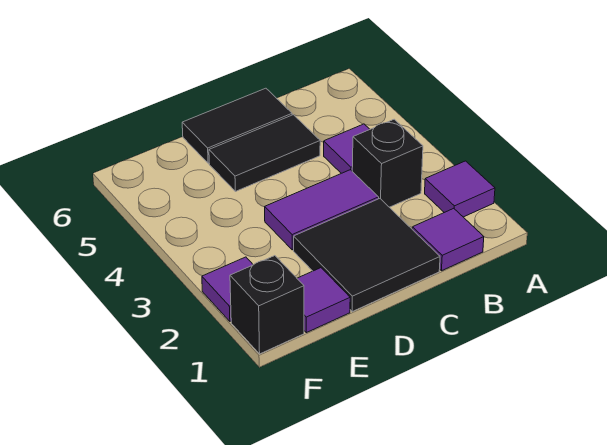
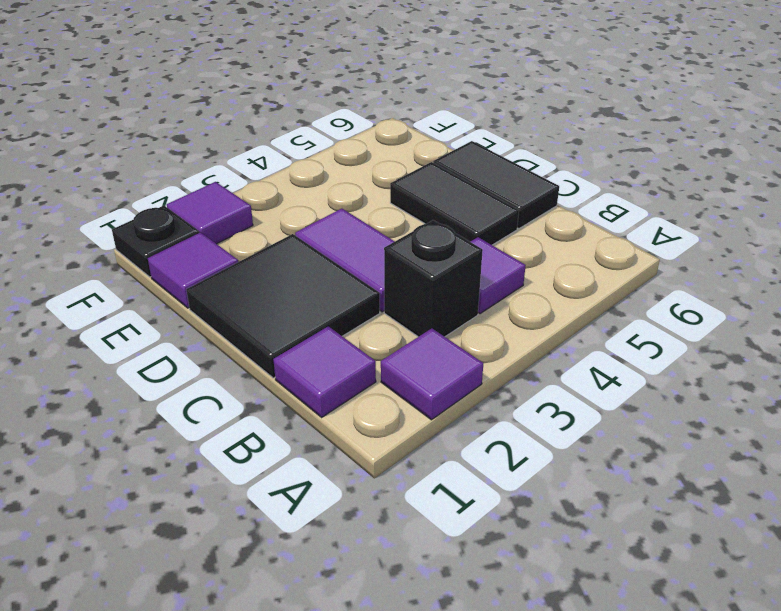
black brick F1 level 1 -> black plate F1 level 1

